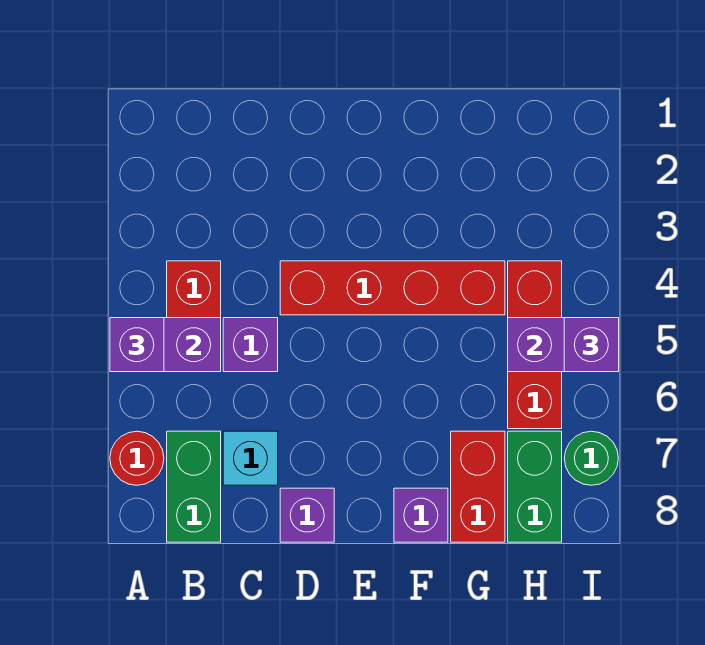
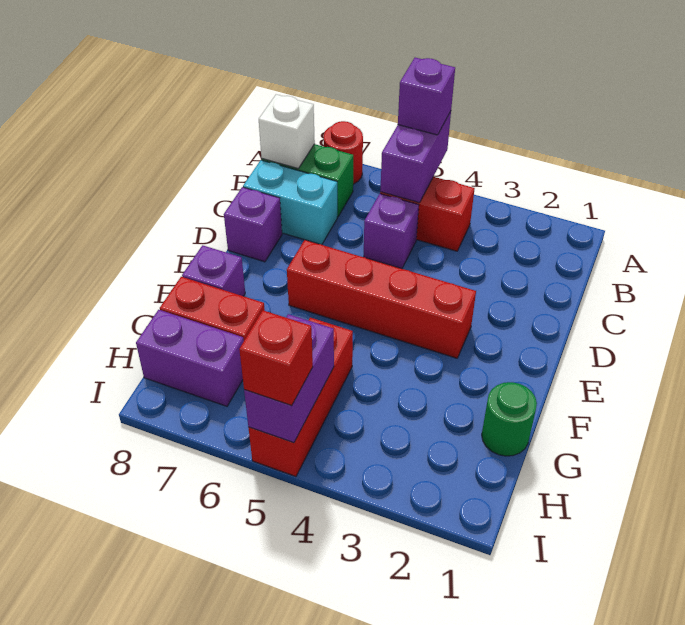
none -> white brick B8 level 2
cyan brick C7 level 1 -> cyan brick C7:C8 level 1
red brick D4:G4 level 1 -> red brick E3:E6 level 1
red brick H4:H6 level 1 -> red brick G5:I5 level 1
green brick H7:H8 level 1 -> purple brick H7:H8 level 1
purple brick I5 level 3 -> red brick I5 level 3
green round brick I7 level 1 -> green round brick G1 level 1

